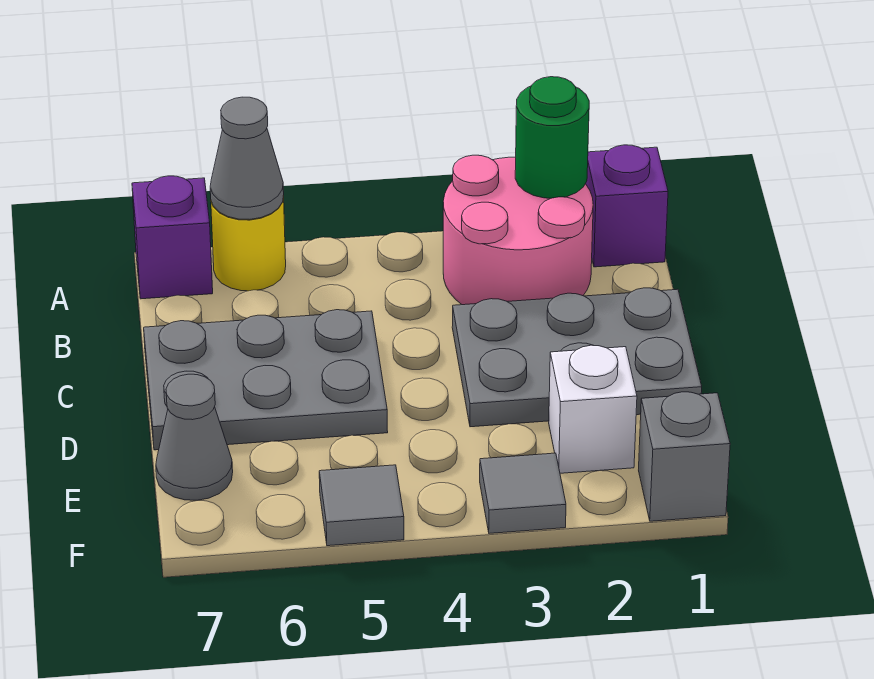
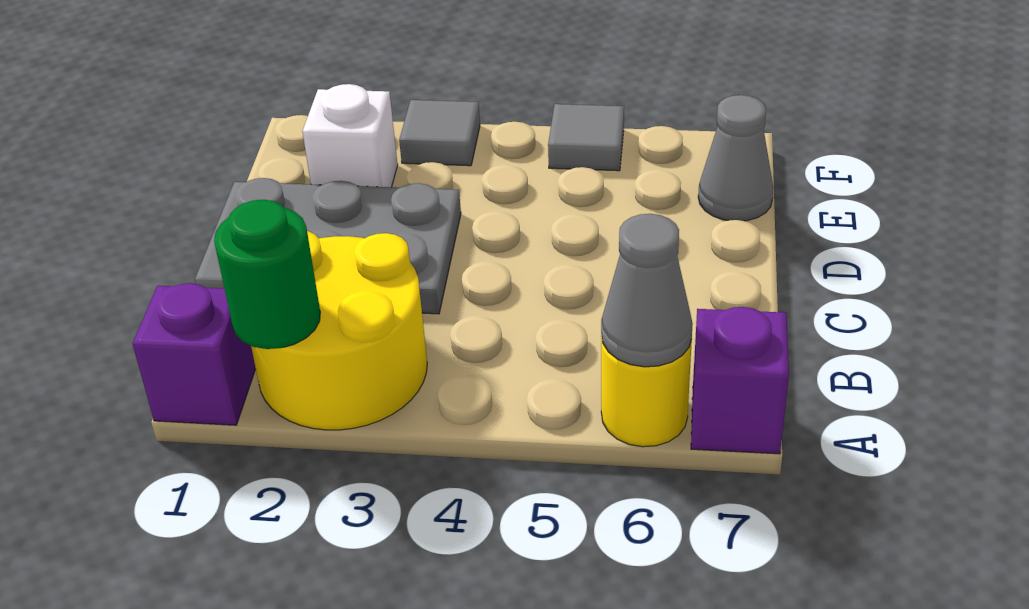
pink round brick A2:B3 level 1 -> yellow round brick A2:B3 level 1
grey plate C5:D7 level 1 -> none
grey brick F1 level 1 -> none

